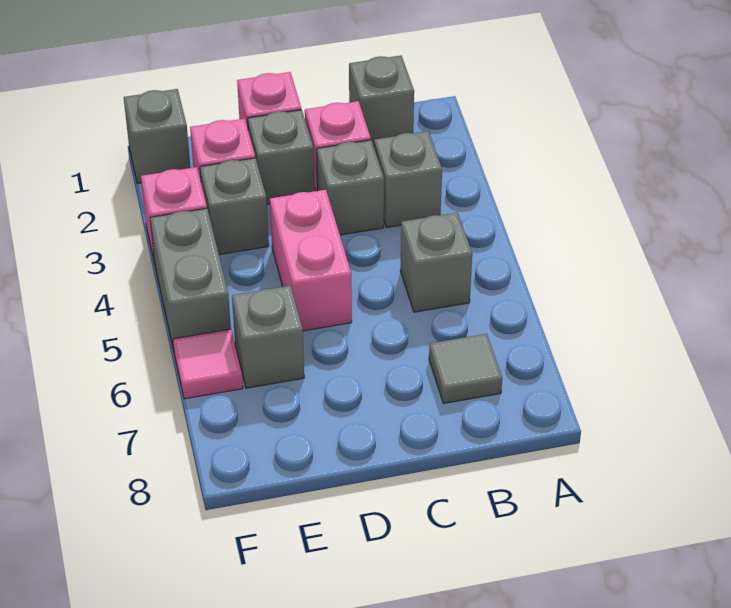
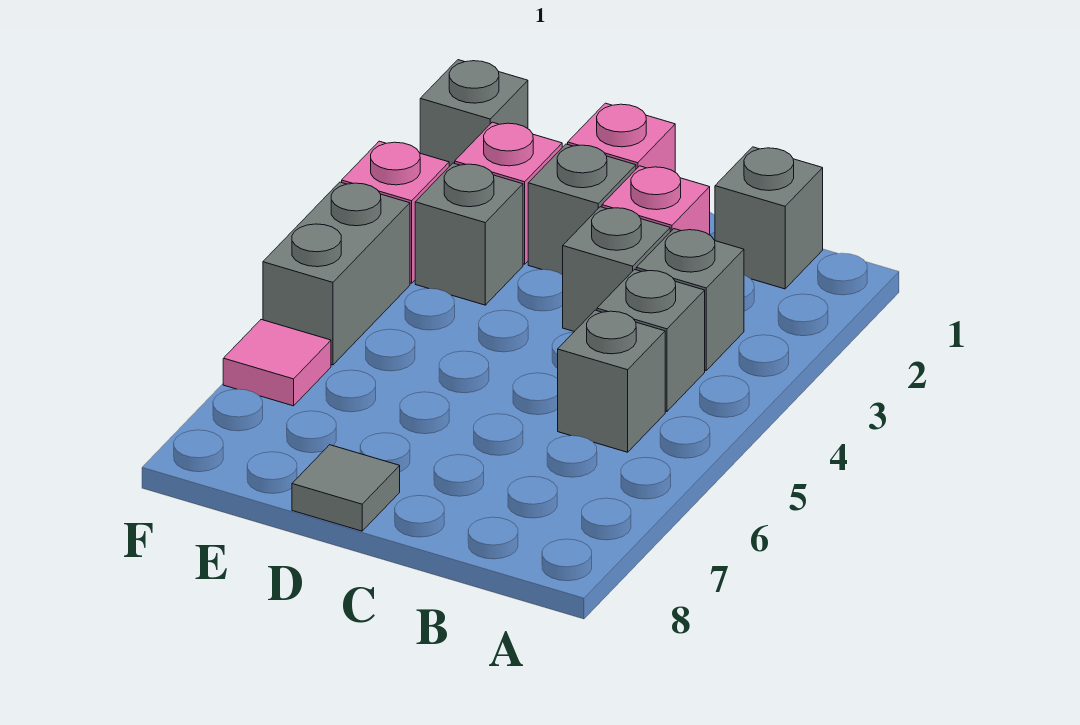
grey tile B7 level 1 -> grey tile D8 level 1
pink brick D4:D5 level 1 -> none
grey brick E6 level 1 -> grey brick B4 level 1

